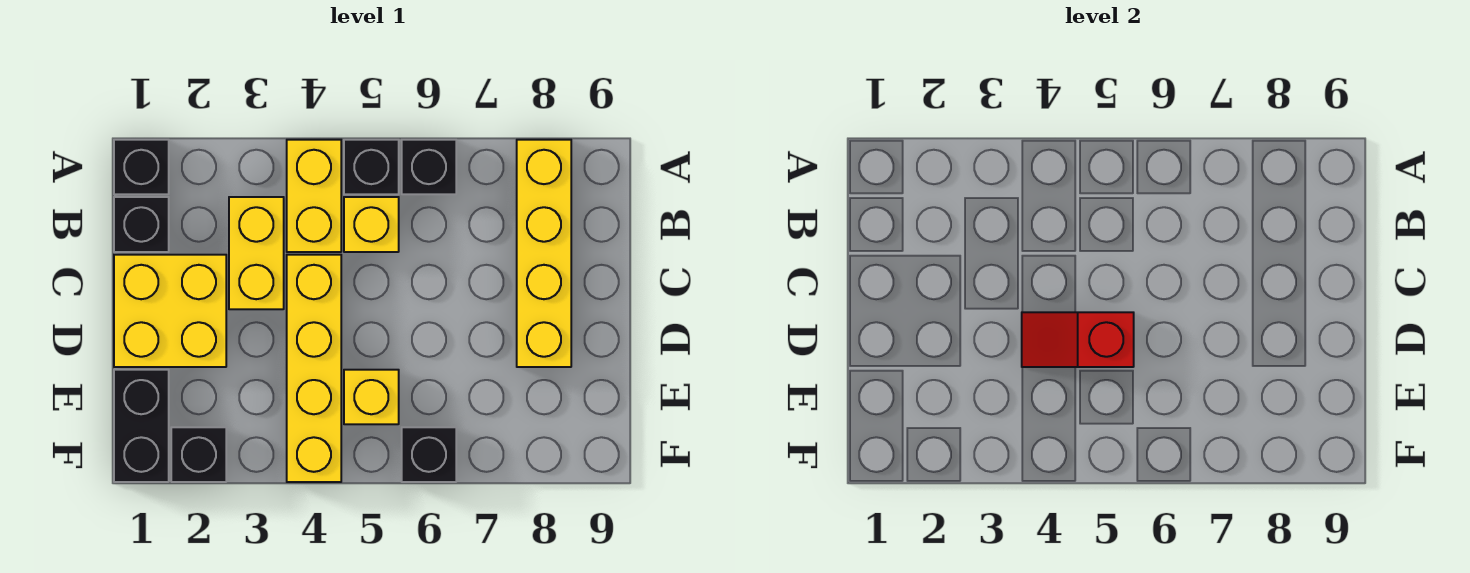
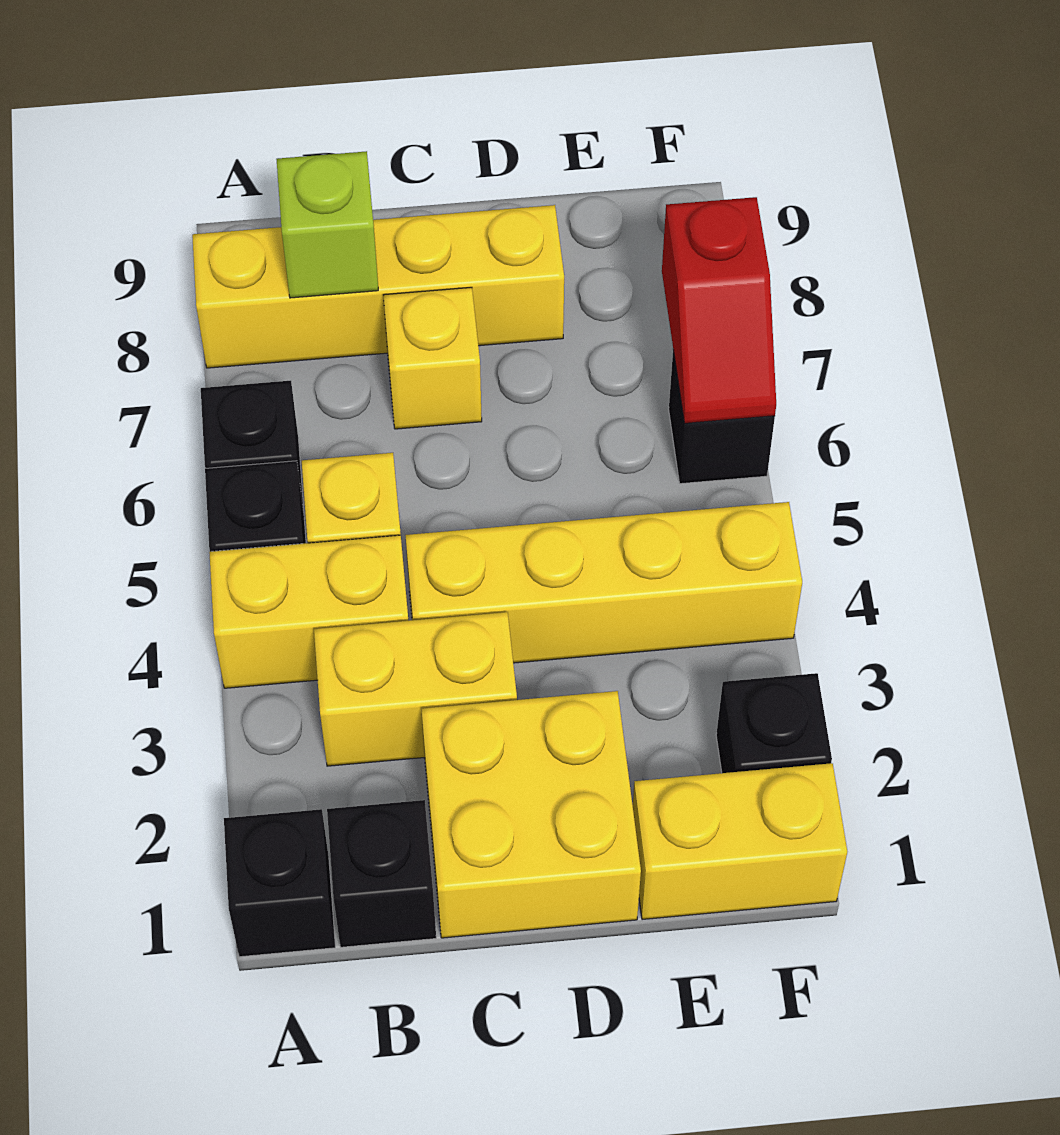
none -> lime brick B8 level 2
red slope D4:D5 level 2 top 5 -> red slope F6:F7 level 2 top 7
black brick E1:F1 level 1 -> yellow brick E1:F1 level 1
yellow brick E5 level 1 -> yellow brick C7 level 1

